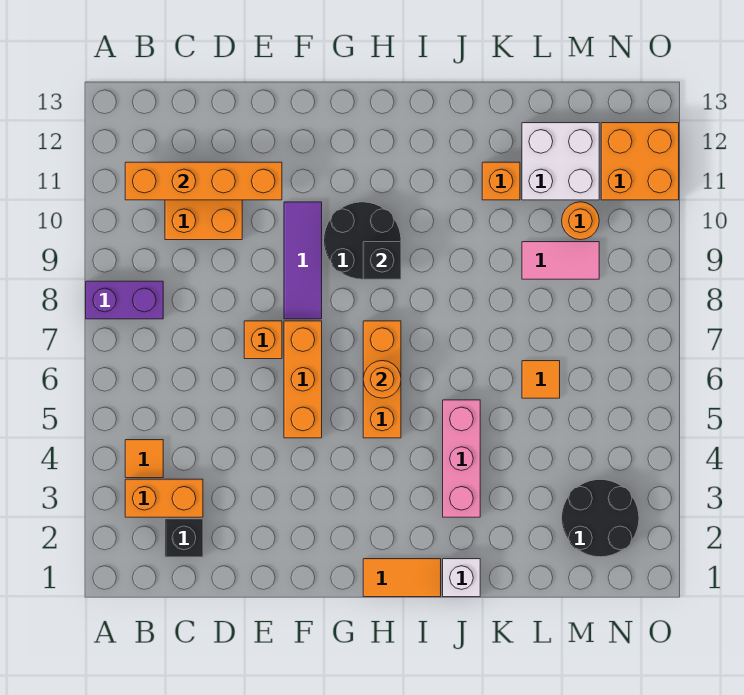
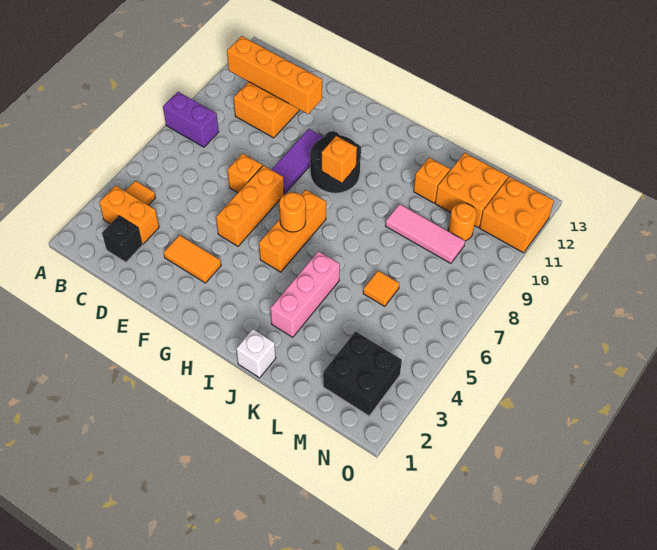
orange tile H1:I1 level 1 -> orange tile E3:F3 level 1
black brick H9 level 2 -> orange brick H9 level 2
pink tile L9:M9 level 1 -> pink tile K9:M9 level 1
white brick L11:M12 level 1 -> orange brick L11:M12 level 1
black round brick M2:N3 level 1 -> black brick M2:N3 level 1

